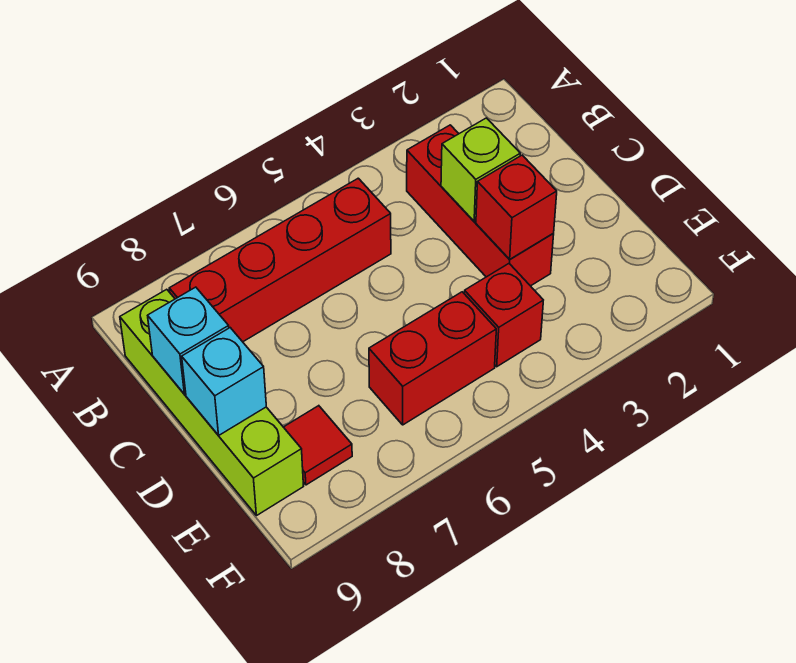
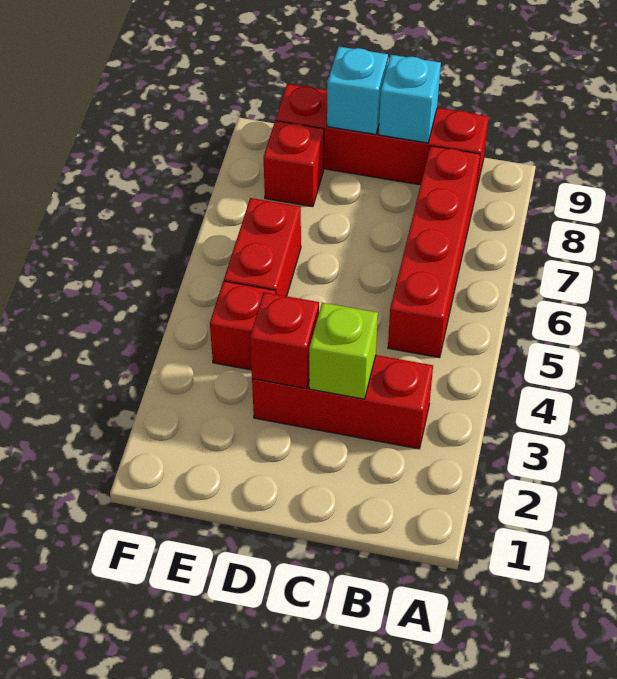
lime brick B9:E9 level 1 -> red brick B9:E9 level 1
red tile E8 level 1 -> red brick E8 level 1

